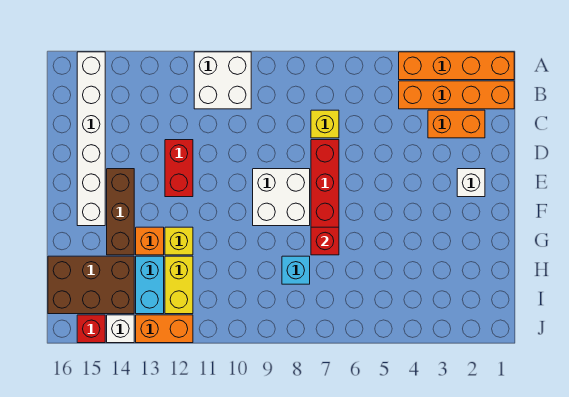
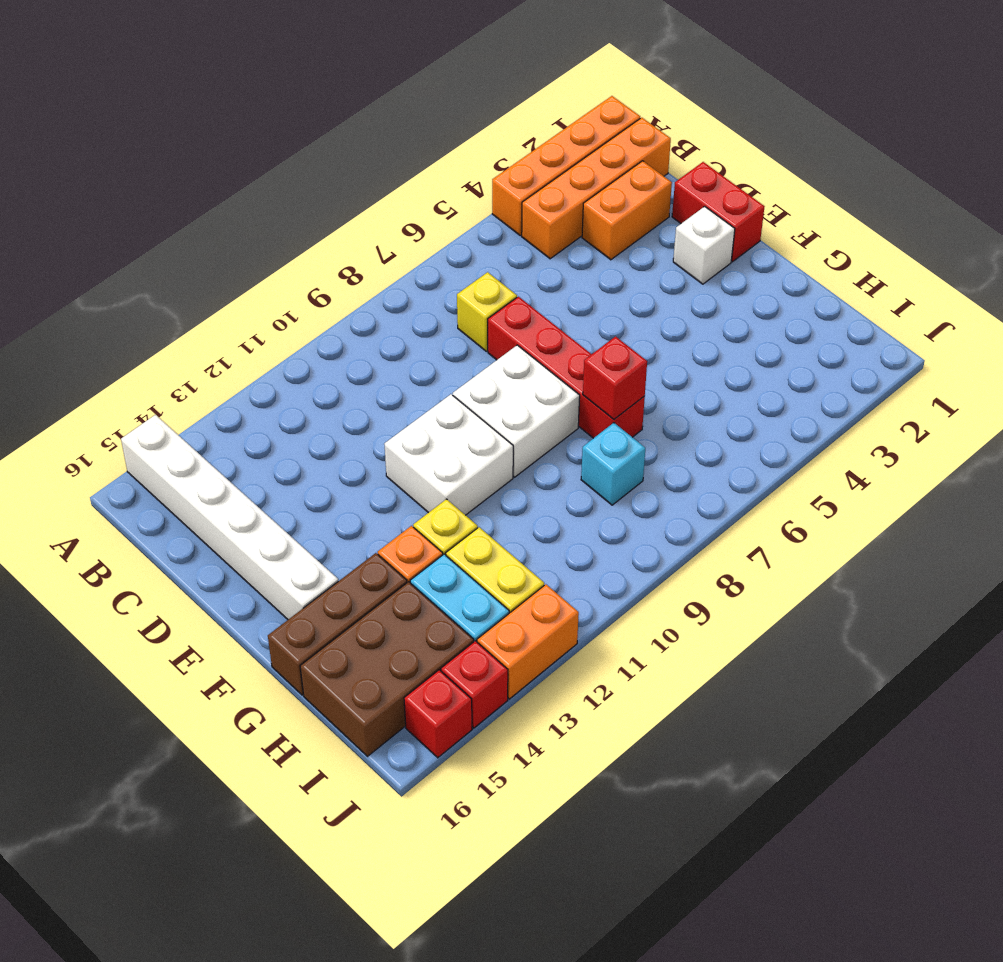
white brick A10:B11 level 1 -> white brick E10:F11 level 1
red brick D12:E12 level 1 -> red brick D1:E1 level 1
brown brick E14:G14 level 1 -> brown brick G14:G16 level 1
white brick J14 level 1 -> red brick J14 level 1

